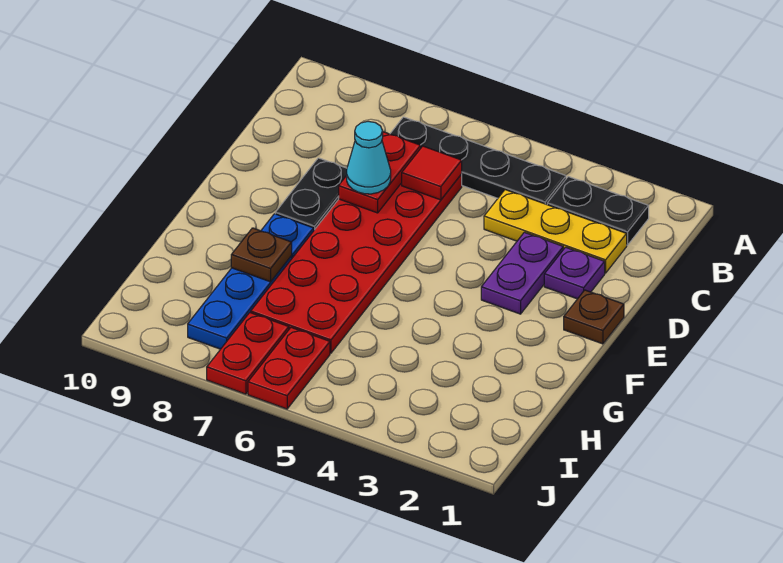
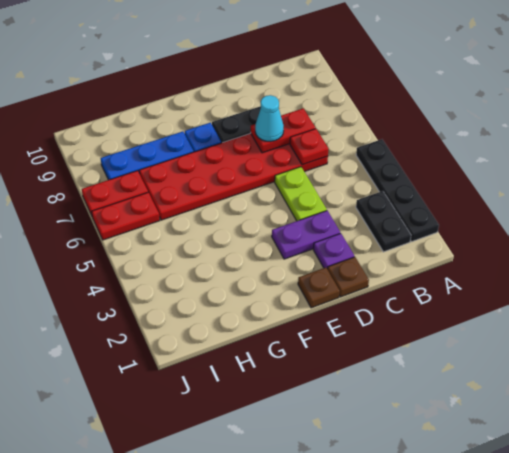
black plate B4:B7 level 1 -> black plate A2:A5 level 1
yellow plate C2:C4 level 1 -> none
red tile C6 level 2 -> red plate C6 level 2
none -> lime plate D4:D5 level 1
brown plate G8 level 2 -> brown plate D1 level 1

